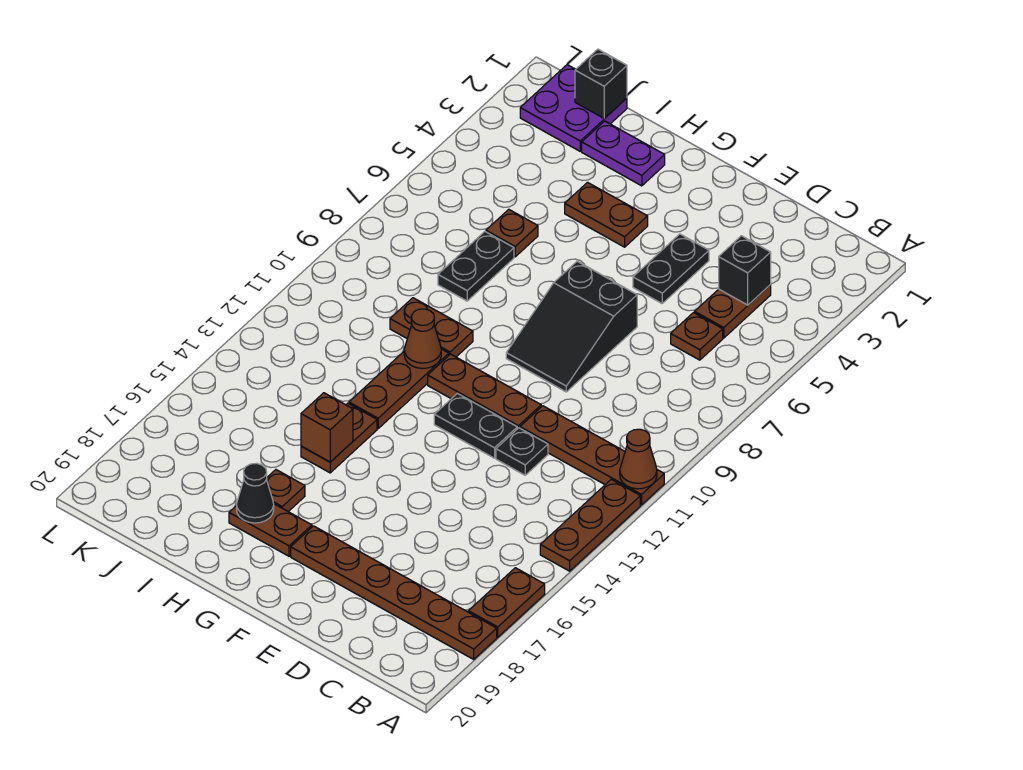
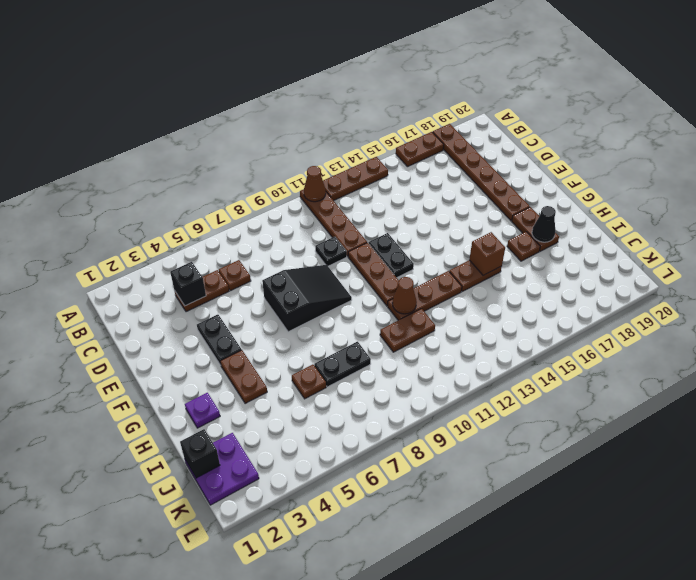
black plate D12 level 1 -> black plate D10 level 1
black plate E4:E5 level 1 -> black plate E4:F4 level 1
purple plate H2:I2 level 1 -> purple plate H2 level 1
brown plate H10:I10 level 1 -> brown plate I10:I11 level 1

